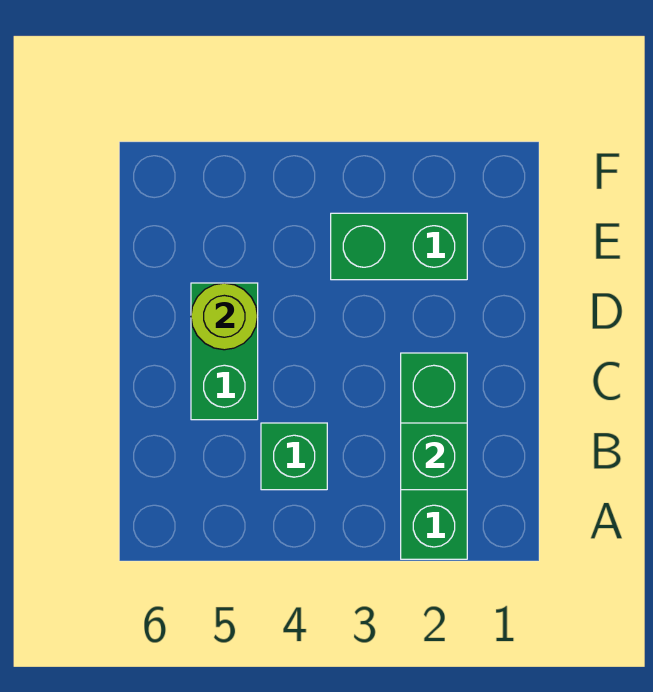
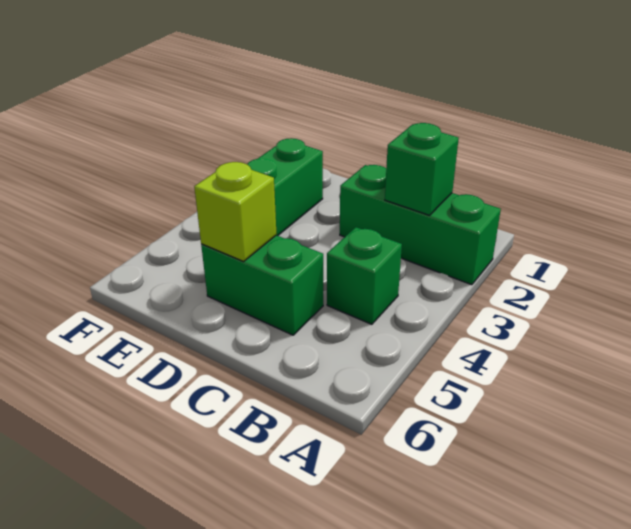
lime round brick D5 level 2 -> lime brick D5 level 2

